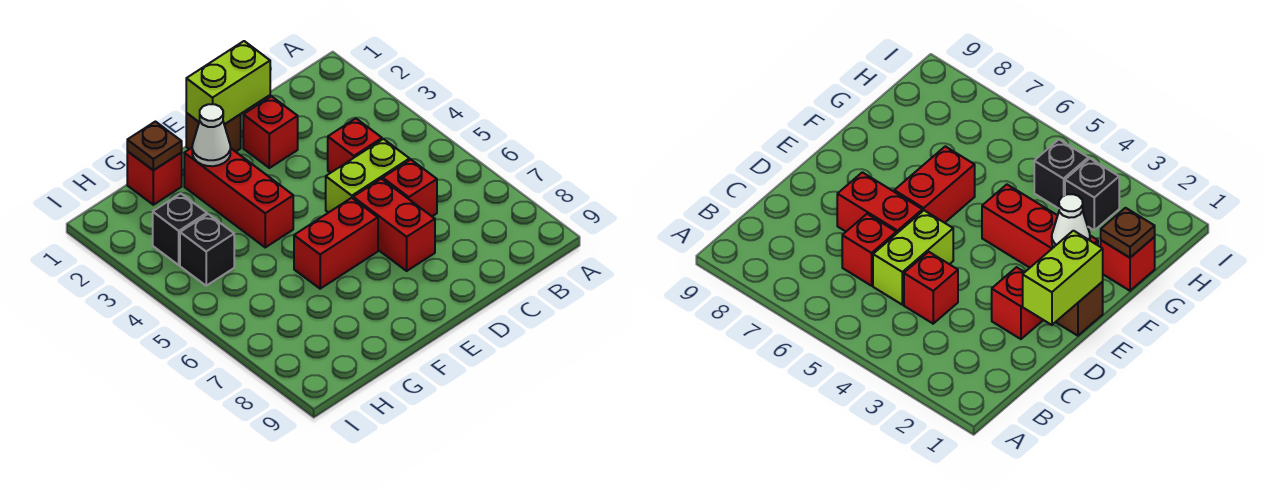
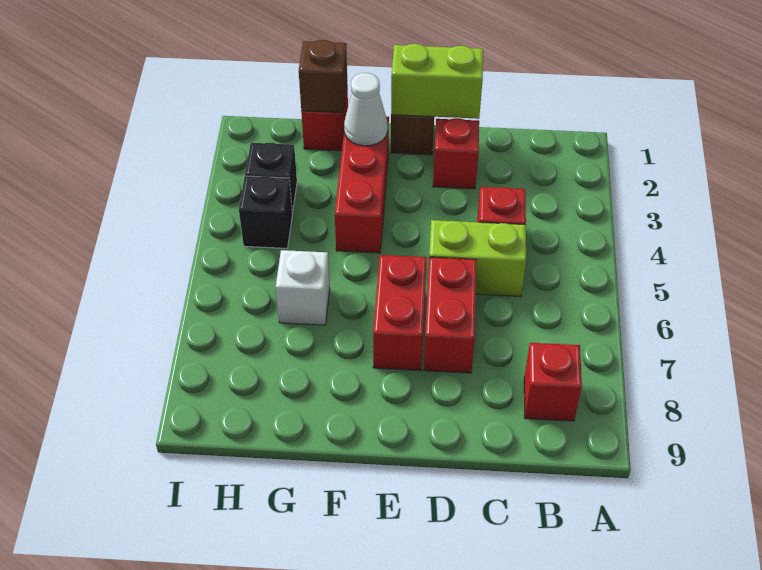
red brick C6 level 1 -> red brick B8 level 1
red brick E6:F6 level 1 -> red brick E6:E7 level 1
brown plate G1 level 2 -> brown brick G1 level 2
none -> white brick G6 level 1

